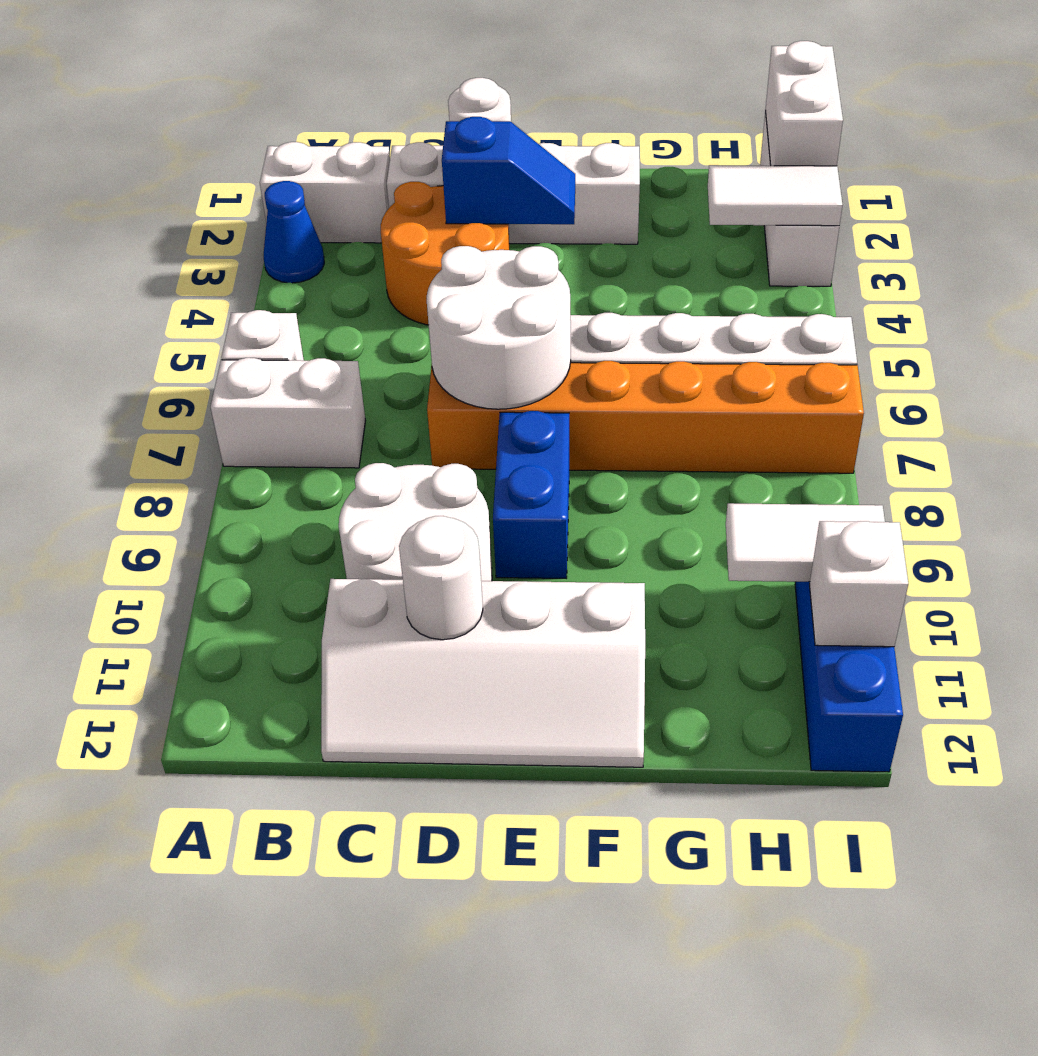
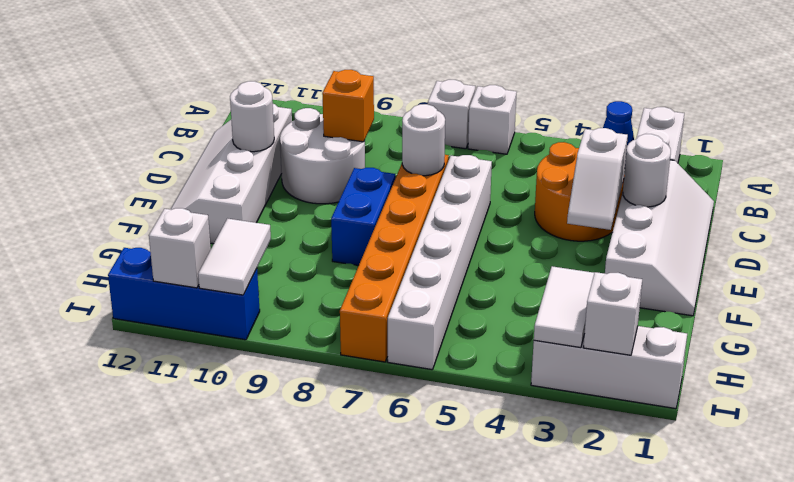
white brick A7:B7 level 1 -> white brick A7 level 1
none -> orange brick C9 level 2
blue slope D3:E3 level 2 top D -> white slope D3:E3 level 2 top D
white round brick D6:E7 level 2 -> white round brick D7 level 2
blue brick E8:E9 level 1 -> blue brick E8:F8 level 1
white brick I1:I2 level 2 -> white brick I2 level 2

